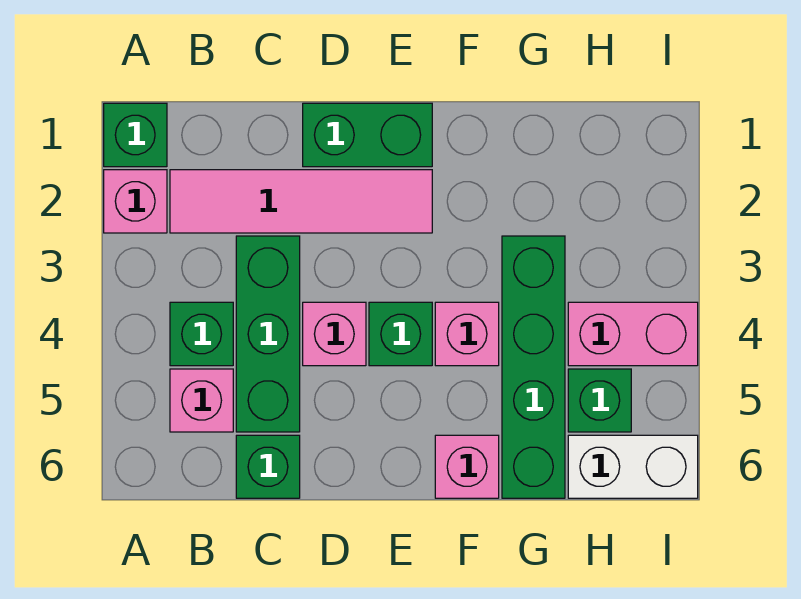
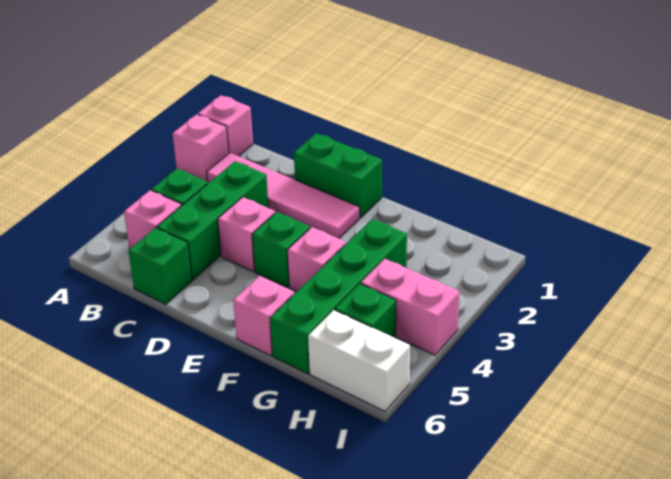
green brick A1 level 1 -> pink brick A1 level 1

